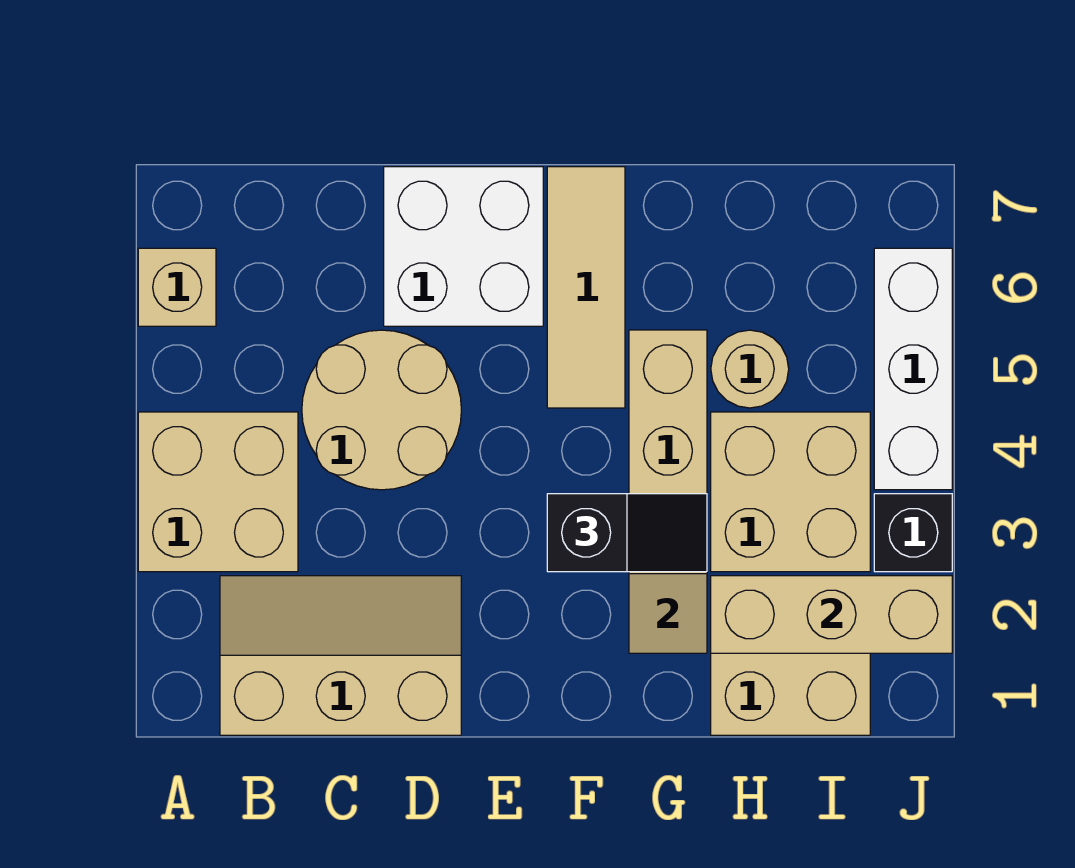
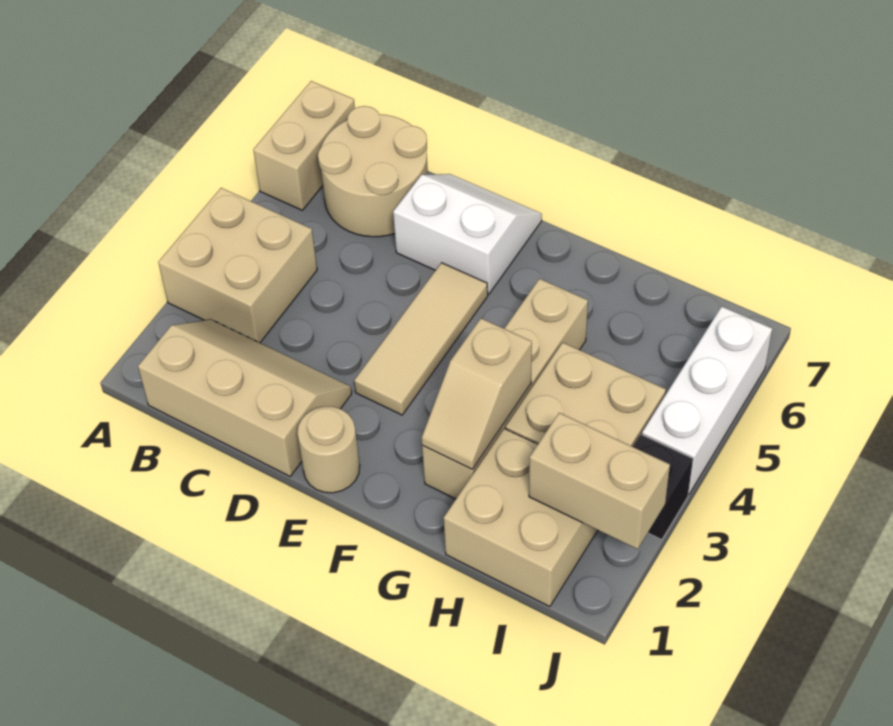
tan brick A6 level 1 -> tan brick A6:A7 level 1
tan round brick C4:D5 level 1 -> tan round brick B6:C7 level 1
white brick D6:E7 level 1 -> white slope D6:E7 level 1 top 6
black slope F3:G3 level 3 top F -> none
tan tile F5:F7 level 1 -> tan tile E3:E5 level 1
tan brick H2:J2 level 2 -> tan brick I2:J2 level 2
tan round brick H5 level 1 -> tan round brick E1 level 1

